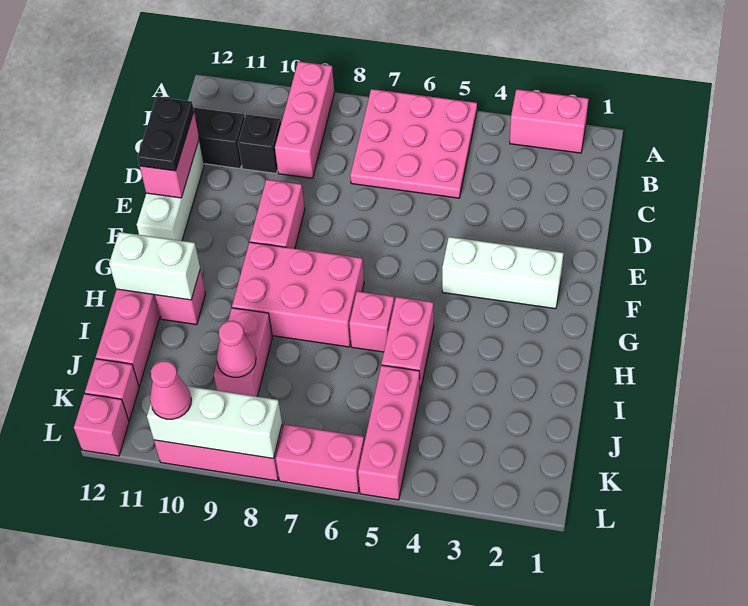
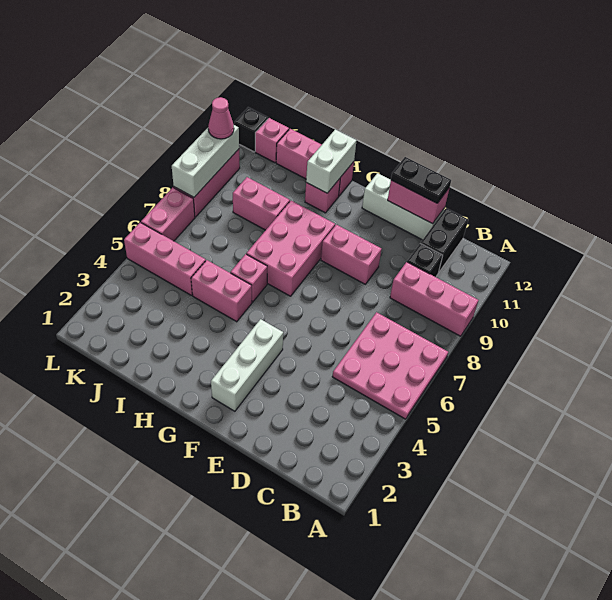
pink brick A2:A3 level 1 -> none
pink cone J9 level 2 -> none
pink brick L12 level 1 -> black brick L12 level 1

